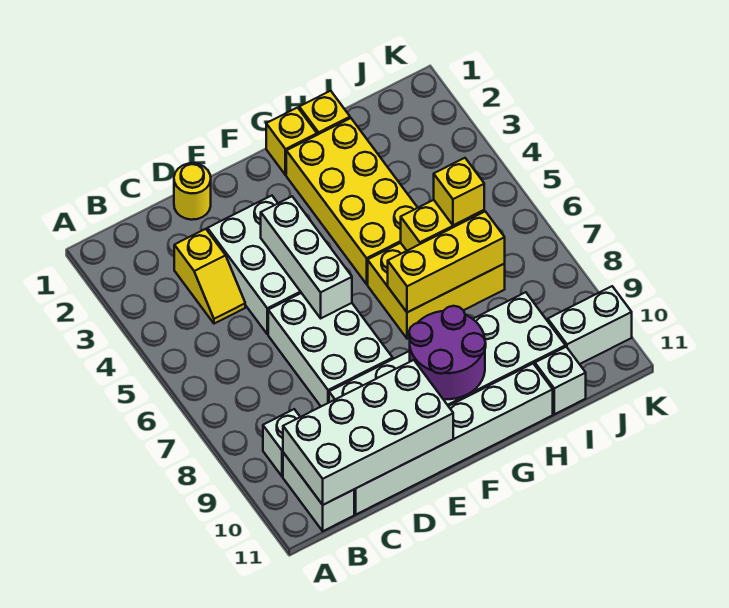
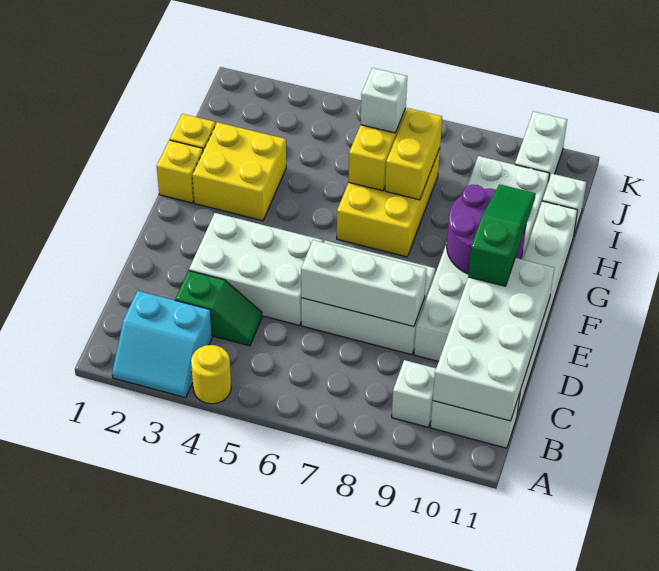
none -> cyan slope A2:B3 level 1 top B
yellow slope C3:C4 level 1 top 3 -> green slope C3:C4 level 1 top 3
yellow round brick D1 level 1 -> yellow round brick A4 level 1
white brick E4:E6 level 2 -> white brick D6:D8 level 2
none -> green slope E10:G10 level 3 top E
yellow brick G2:H5 level 1 -> yellow brick G2:H3 level 1
yellow brick G7:I7 level 2 -> yellow brick H7:I7 level 2
yellow brick I6 level 3 -> white brick I6 level 3

